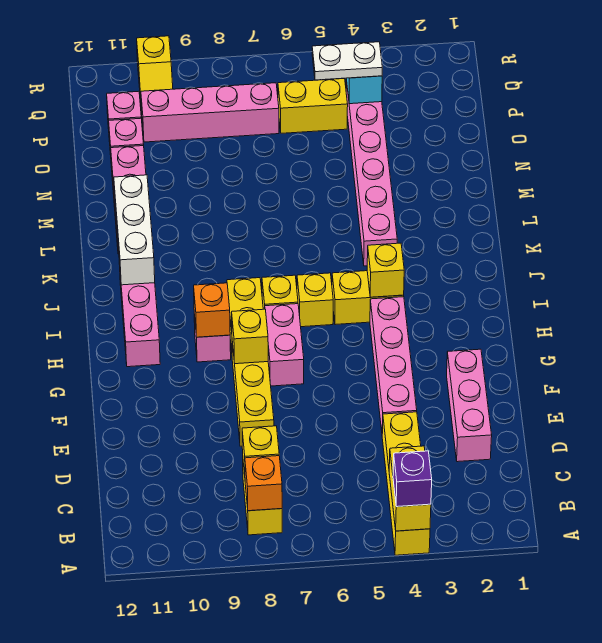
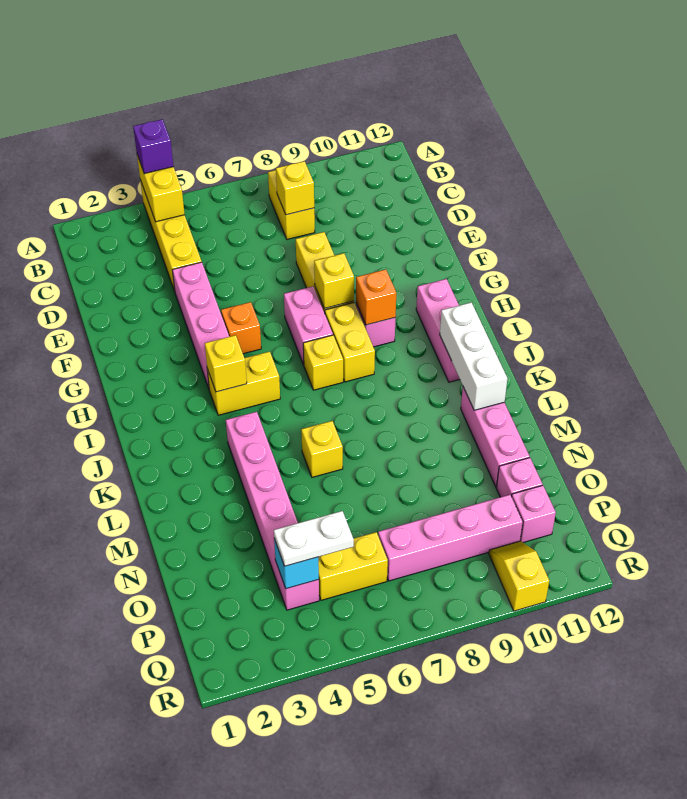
orange brick B8 level 2 -> orange brick G5 level 1
pink brick D2:F2 level 1 -> none
yellow brick I6 level 1 -> yellow brick L6 level 1

